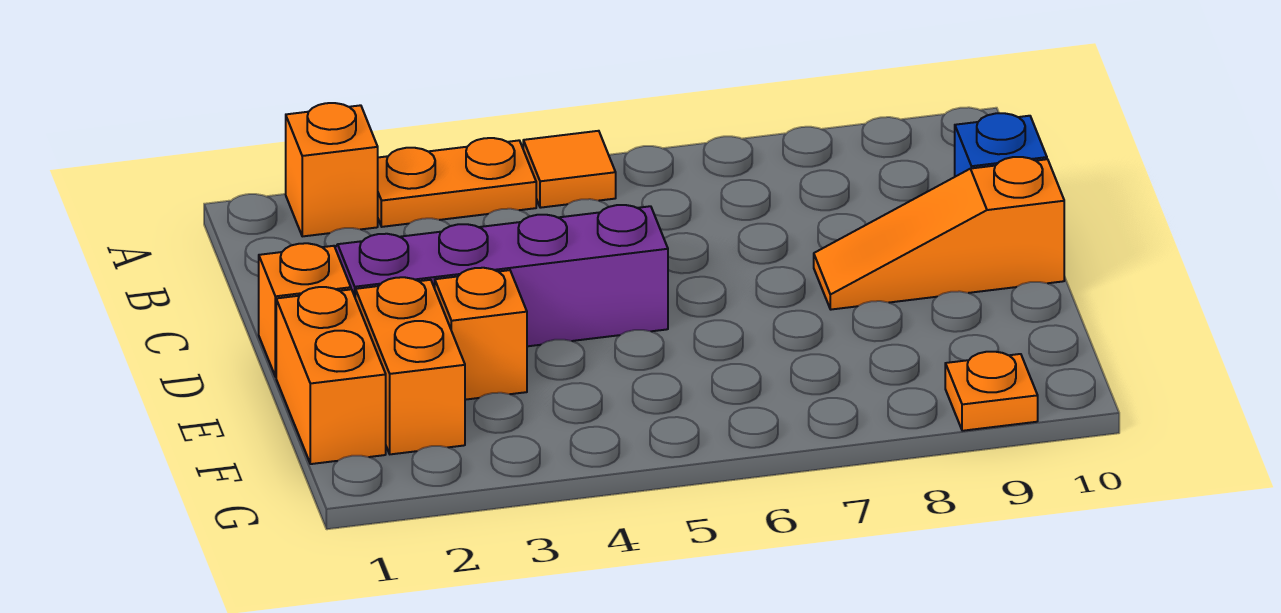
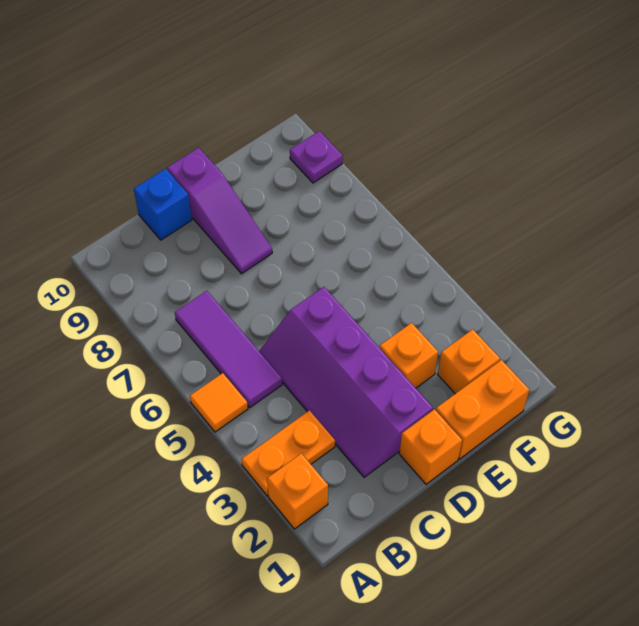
orange plate A3:A4 level 1 -> orange plate A3:B3 level 1
none -> purple tile B5:B7 level 1
orange slope D8:D10 level 1 top 10 -> purple slope D8:D10 level 1 top 10
orange brick E2:F2 level 1 -> orange brick F2 level 1
orange plate G9 level 1 -> purple plate G9 level 1

